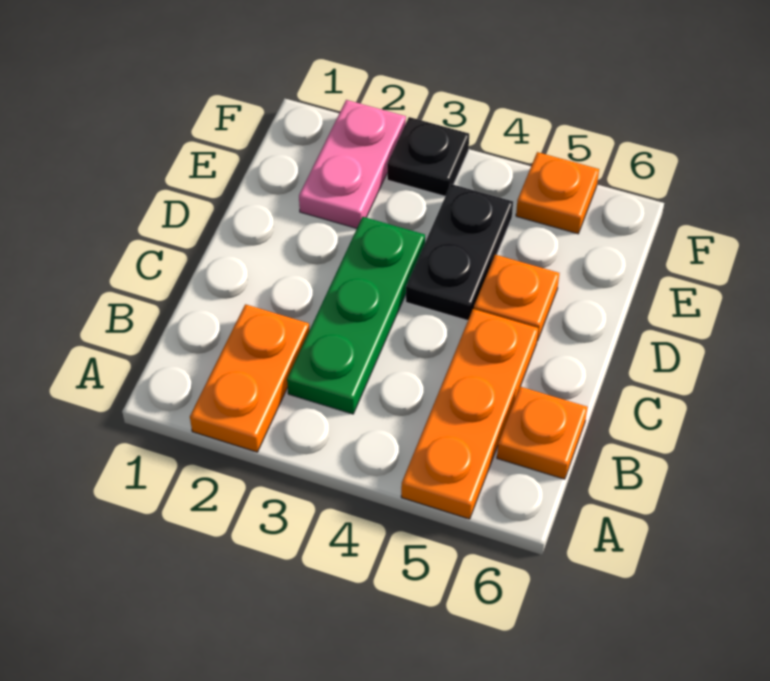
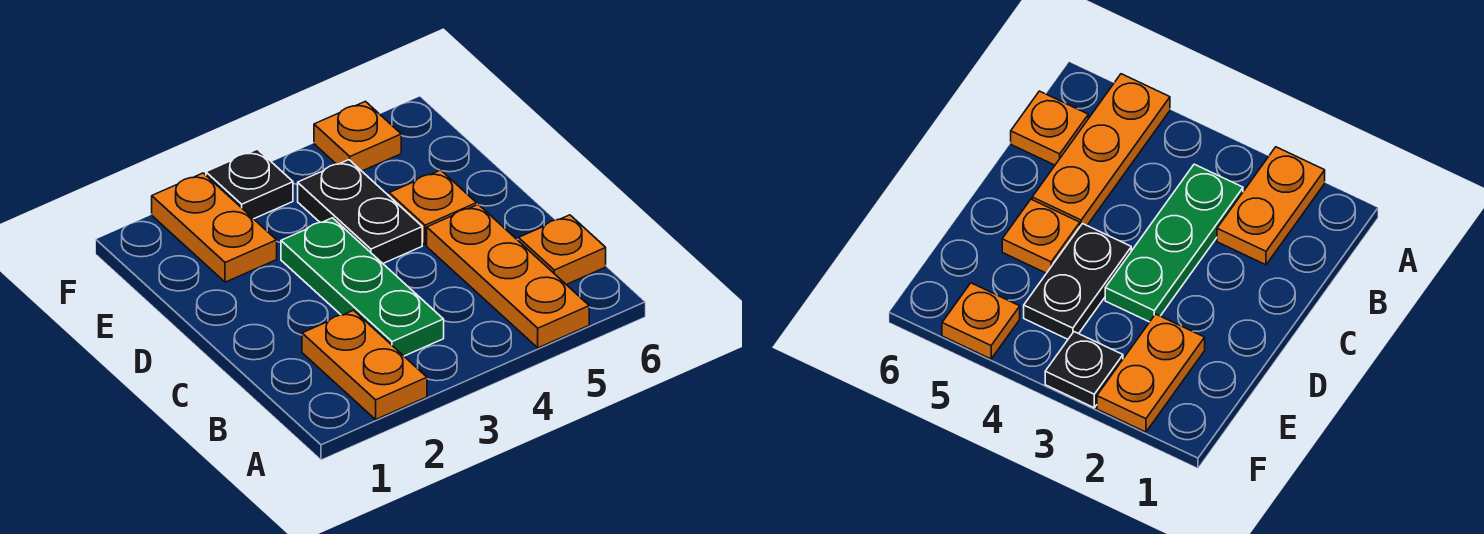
pink plate E2:F2 level 1 -> orange plate E2:F2 level 1

